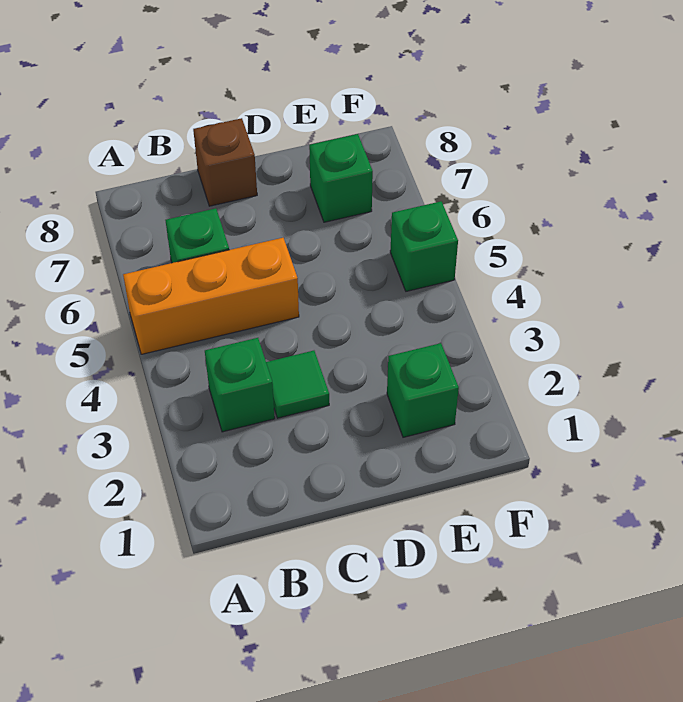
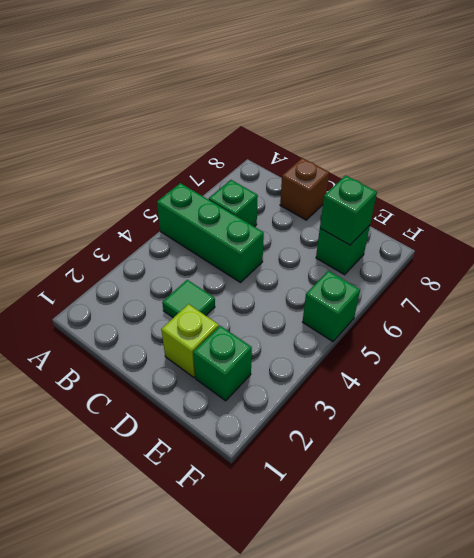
orange brick A5:C5 level 1 -> green brick A5:C5 level 1
green brick B3 level 1 -> green brick E7 level 2
none -> lime brick D2 level 1

